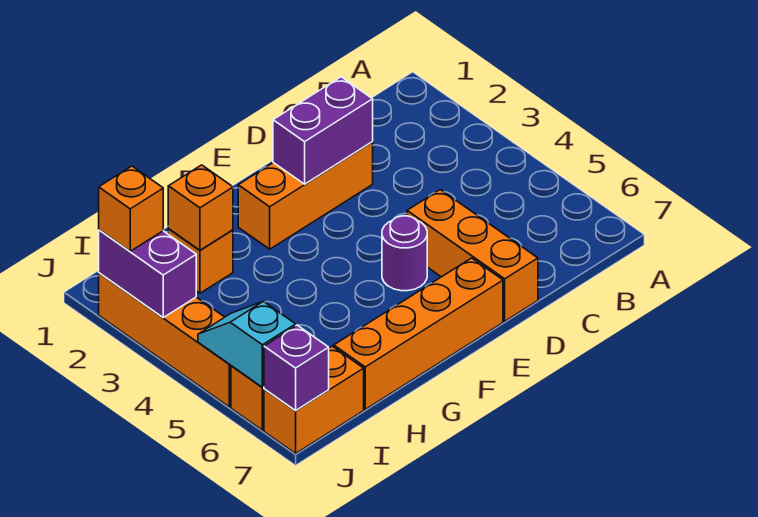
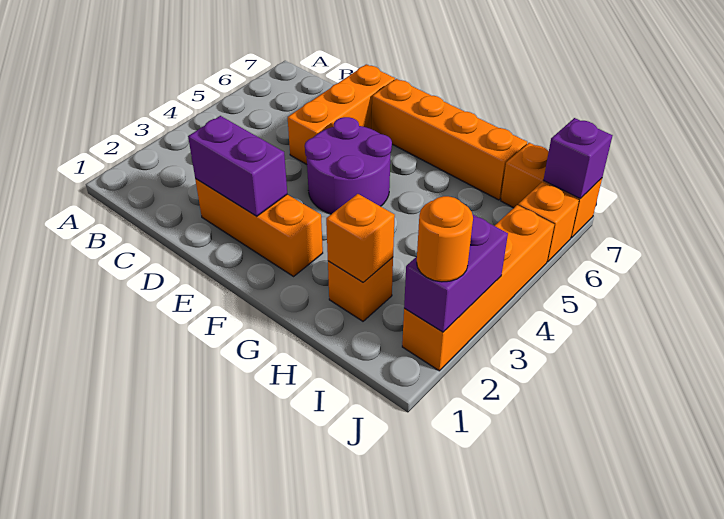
purple round brick E5 level 1 -> purple round brick E4:F5 level 1
orange brick J2 level 3 -> orange round brick J2 level 3
cyan slope J5:J6 level 2 top 6 -> none

